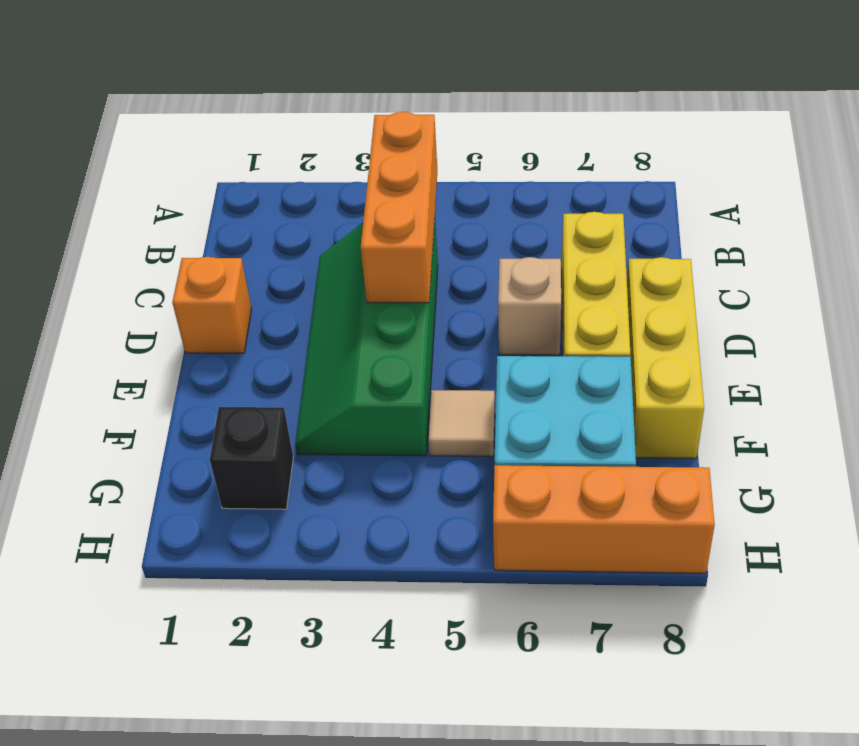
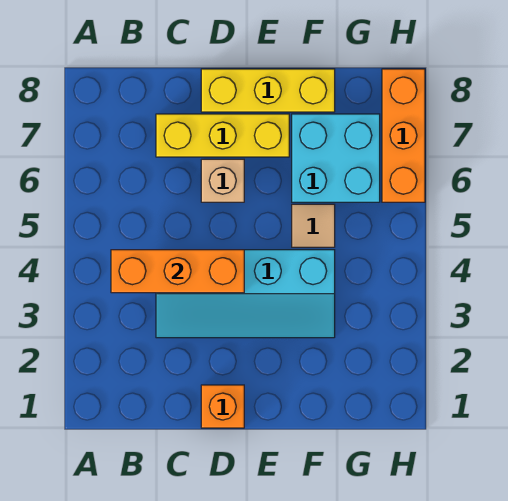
green slope C3:F4 level 1 top 4 -> cyan slope C3:F4 level 1 top 4
black brick G2 level 1 -> none

